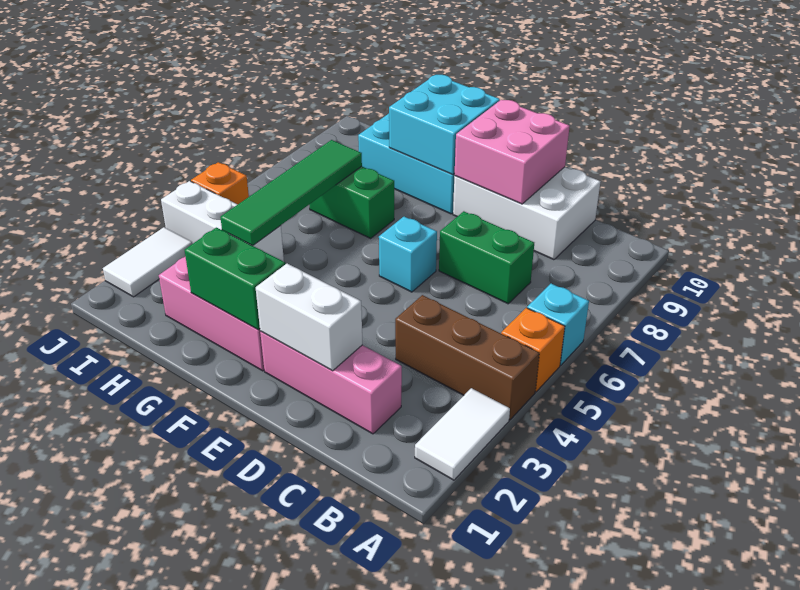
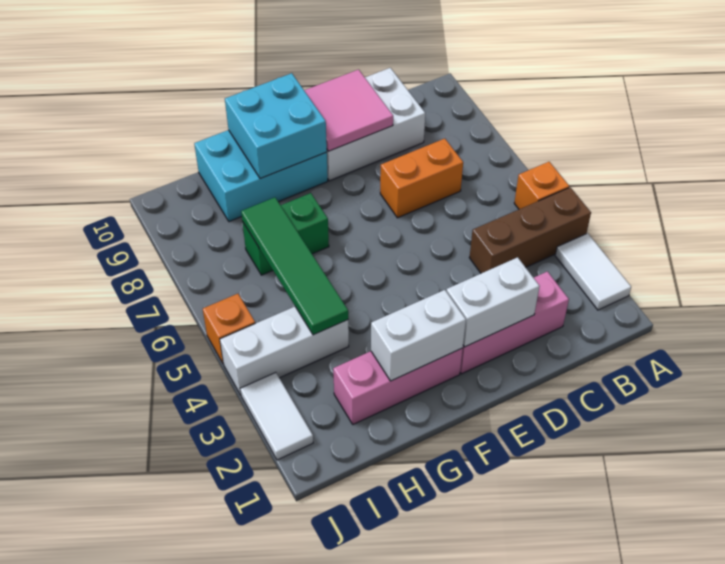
cyan brick A6 level 1 -> none
green brick C7:D7 level 1 -> orange brick C7:D7 level 1
pink brick D9:E10 level 2 -> pink tile D9:E10 level 2
cyan brick E6 level 1 -> none
green brick F2:G2 level 2 -> white brick F2:G2 level 2

